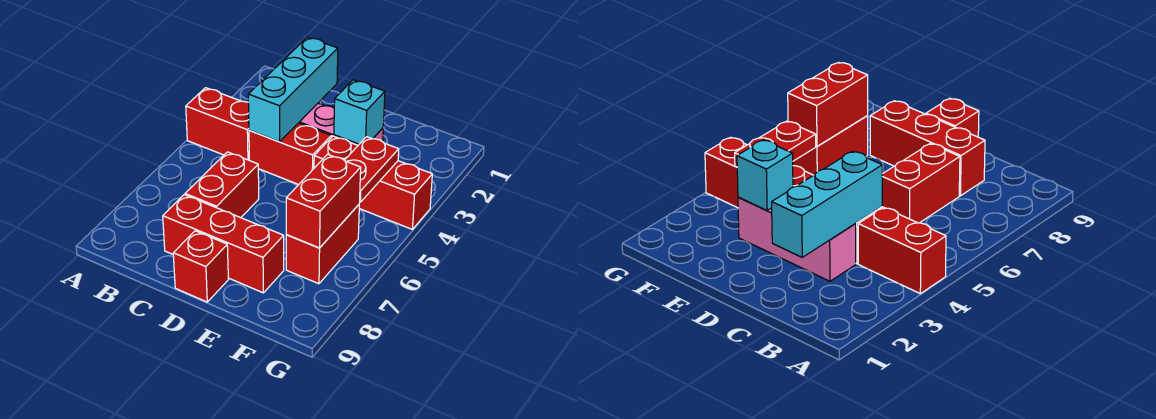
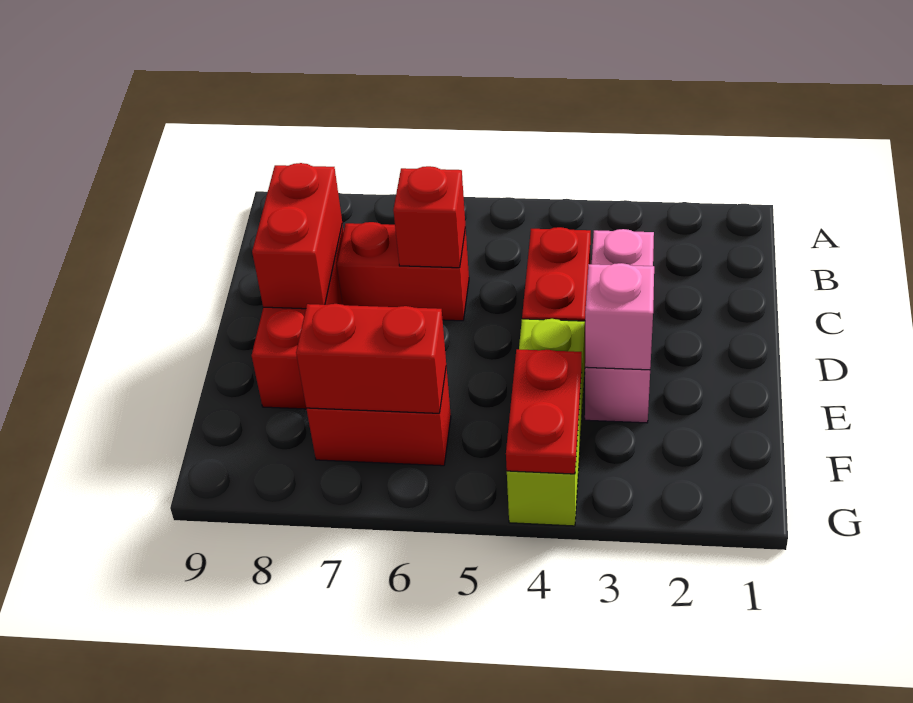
red brick A4:B4 level 1 -> red brick C8:D8 level 2
cyan brick C2:C4 level 2 -> none
red brick D9 level 1 -> red brick C6 level 2
cyan brick E3 level 2 -> pink brick E3 level 2
red brick E4:G4 level 1 -> lime brick E4:G4 level 1
red plate F4:F5 level 2 -> red plate F4:G4 level 2

